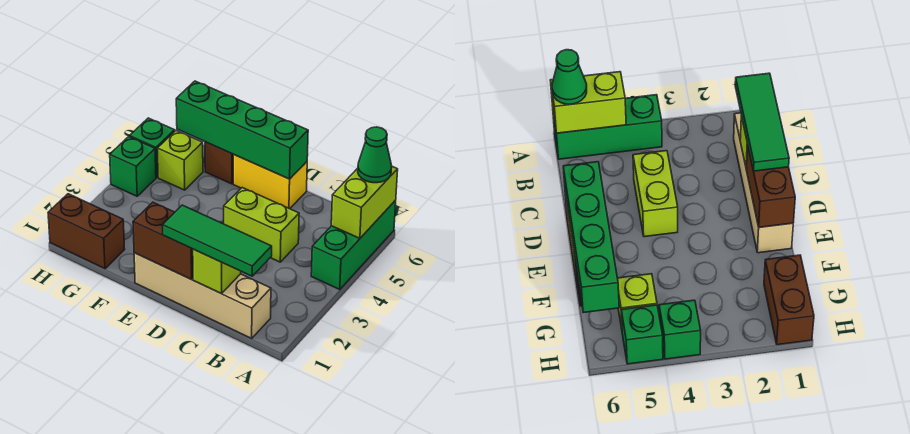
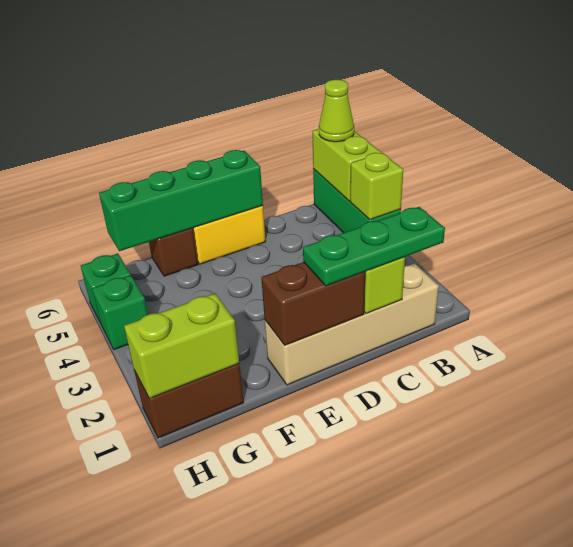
green cone A6 level 3 -> lime cone A6 level 3
green tile B1:D1 level 3 -> green plate B1:D1 level 3
lime brick C4:D4 level 1 -> lime brick G1:H1 level 2
lime brick G5 level 1 -> lime brick A4 level 2

